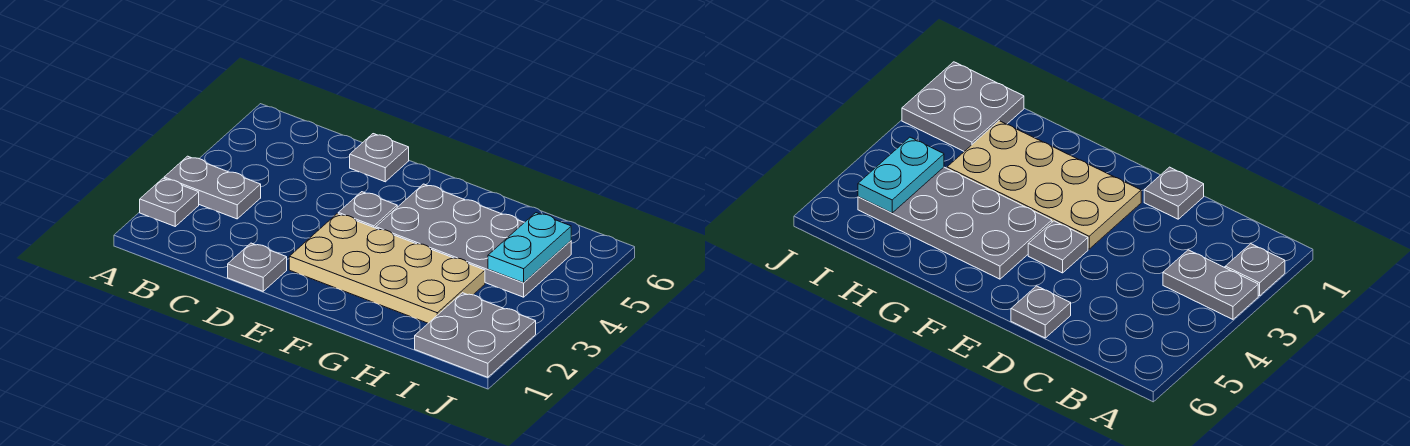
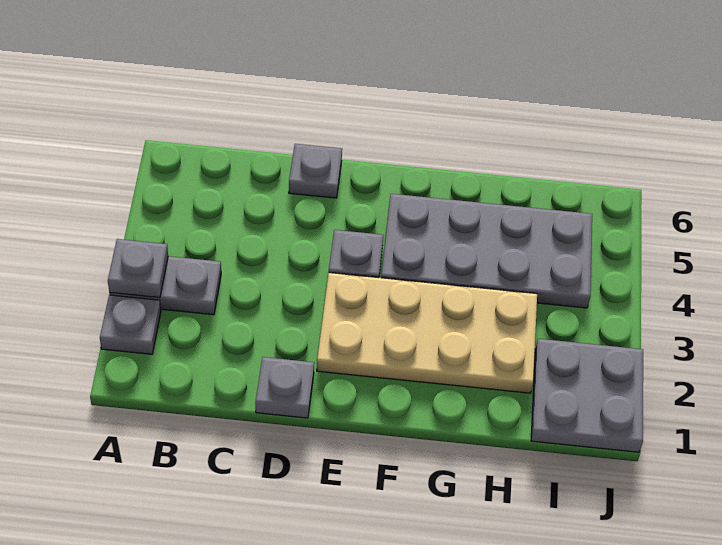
none -> grey plate A3 level 2
cyan plate I4:I5 level 2 -> none

